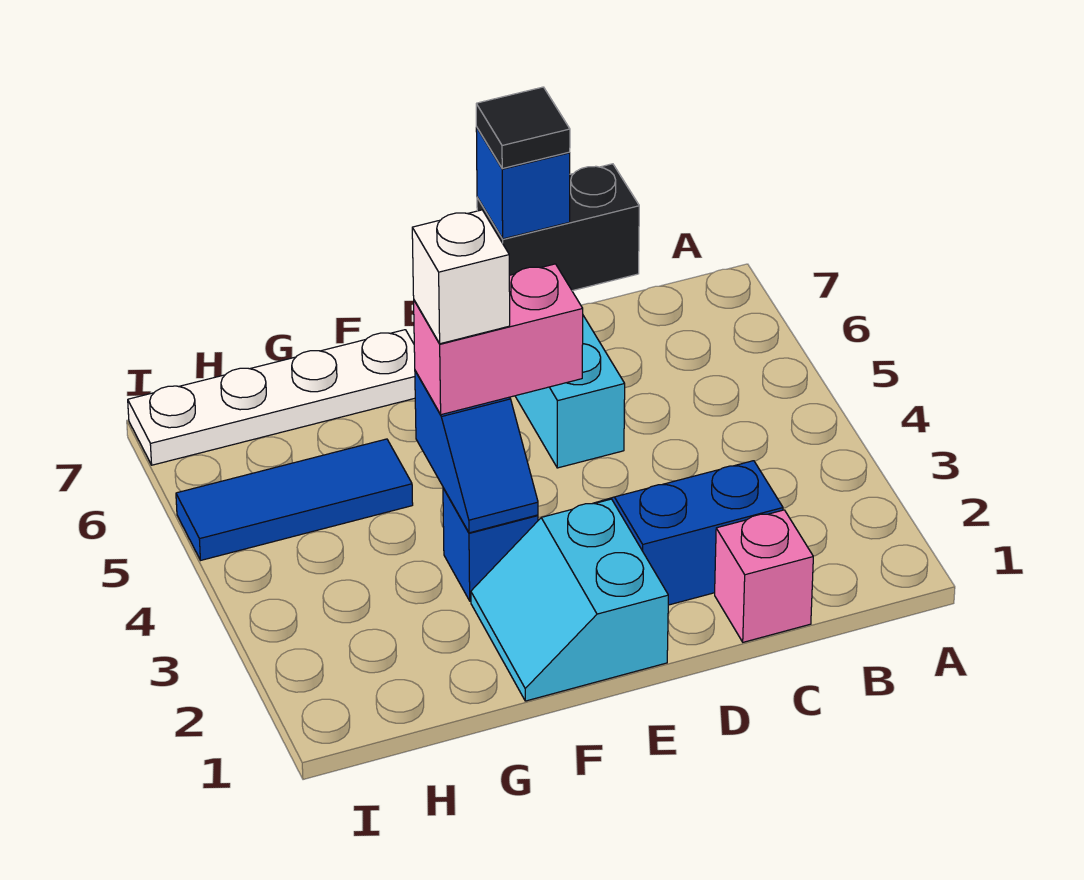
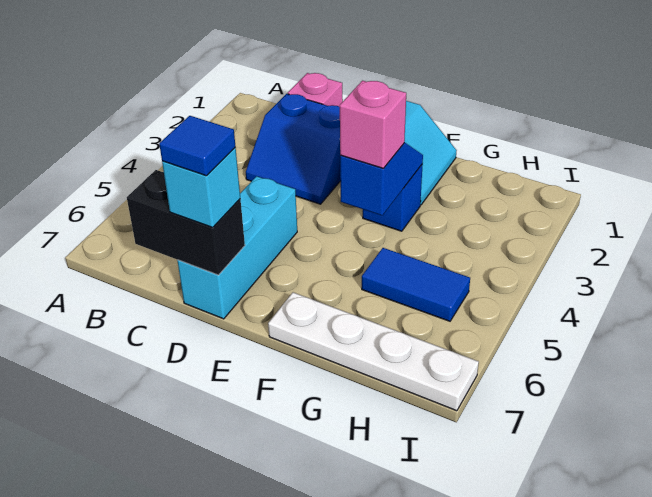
blue brick D7 level 3 -> cyan brick D7 level 3
black tile D7 level 4 -> blue tile D7 level 4
pink brick E4:F4 level 3 -> pink brick F4 level 3
white brick F4 level 4 -> none
blue tile G5:I5 level 1 -> blue tile G5:H5 level 1

